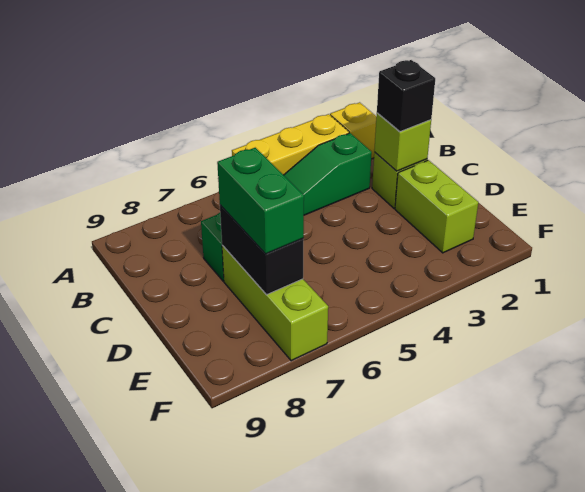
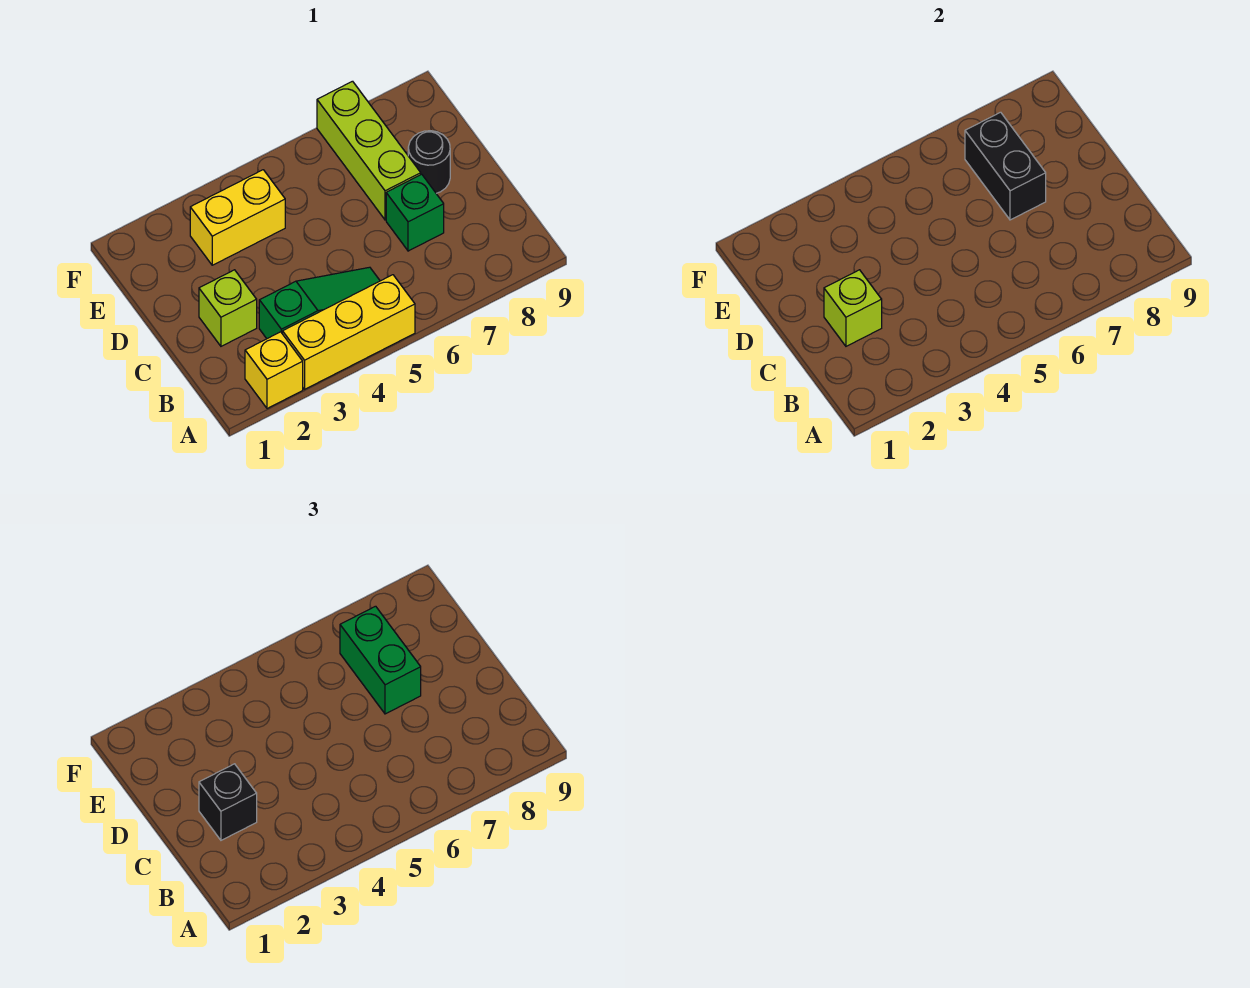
lime brick D2:E2 level 1 -> none
none -> black round brick D8 level 1
none -> yellow brick E3:E4 level 1

